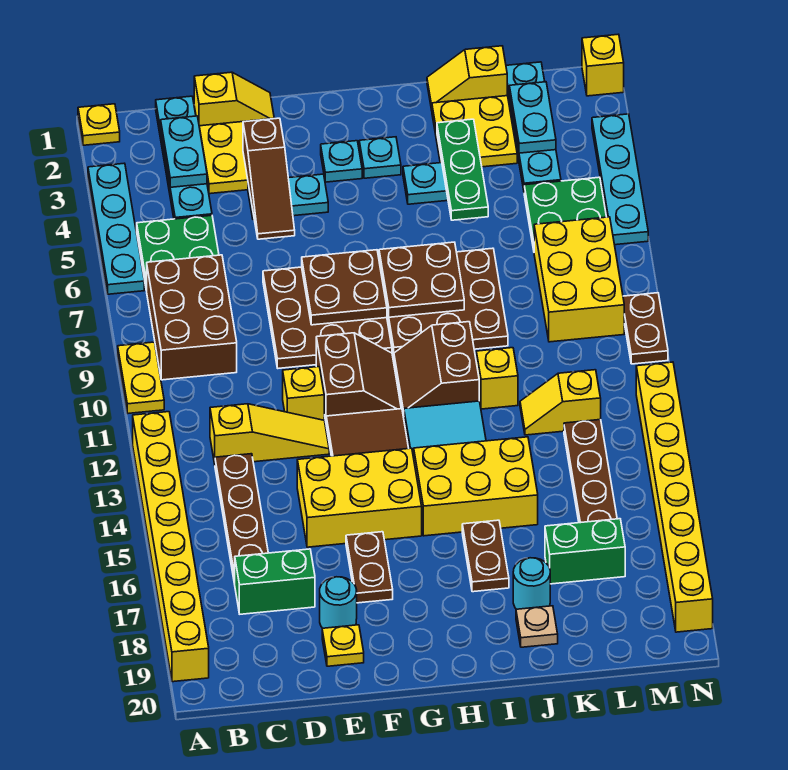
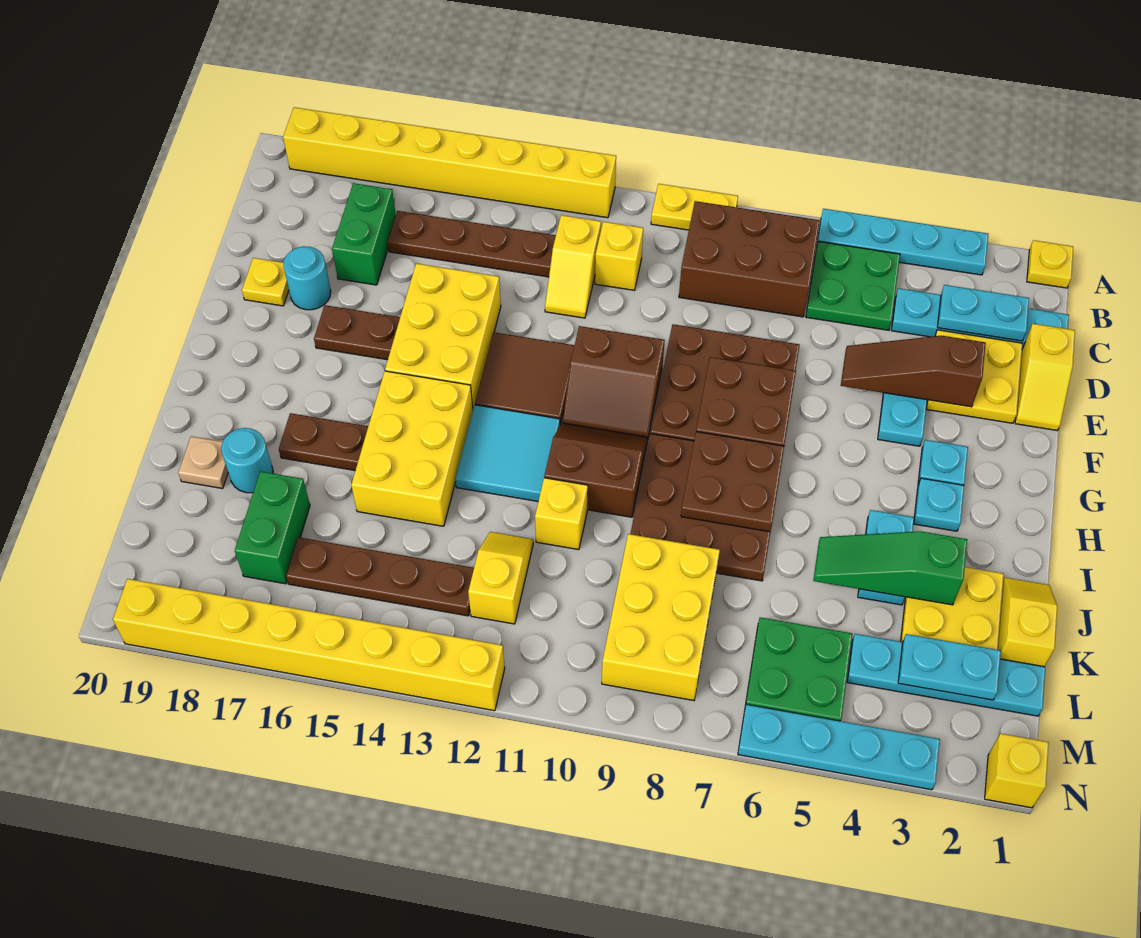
yellow slope C12:E12 level 1 top C -> yellow slope C12:D12 level 1 top C
yellow brick E11 level 1 -> yellow brick C11 level 1
green plate J3:J5 level 2 -> green slope J3:J5 level 2 top 3
yellow brick L7:M9 level 1 -> yellow brick K8:M9 level 1
brown plate N9:N10 level 1 -> none

